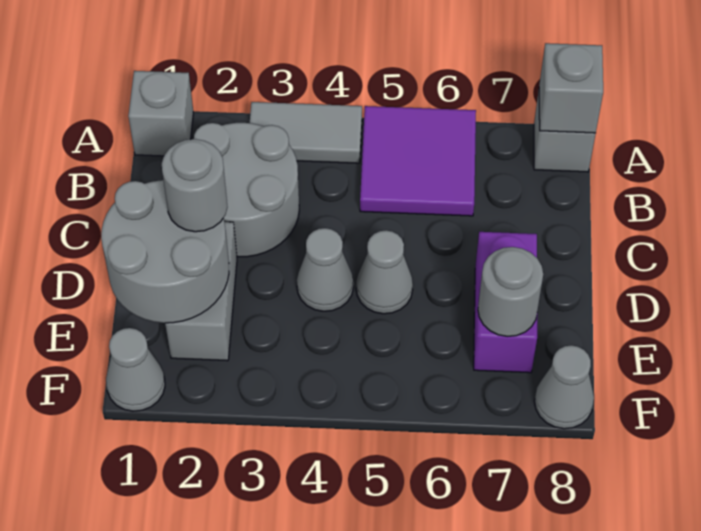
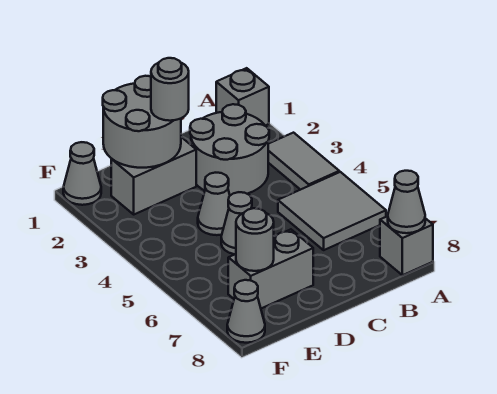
purple tile A5:B6 level 1 -> grey tile A5:B6 level 1
grey brick A8 level 2 -> grey cone A8 level 2
purple brick D7:E7 level 1 -> grey brick D7:E7 level 1

